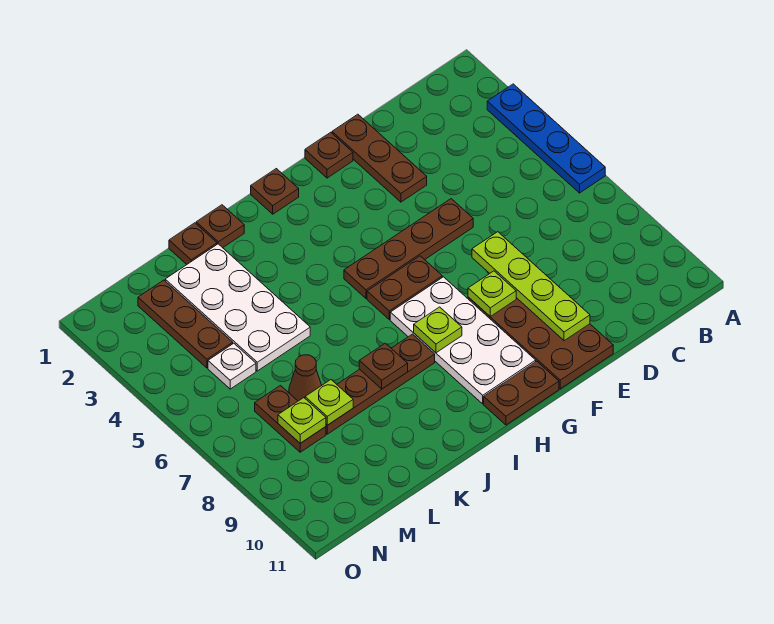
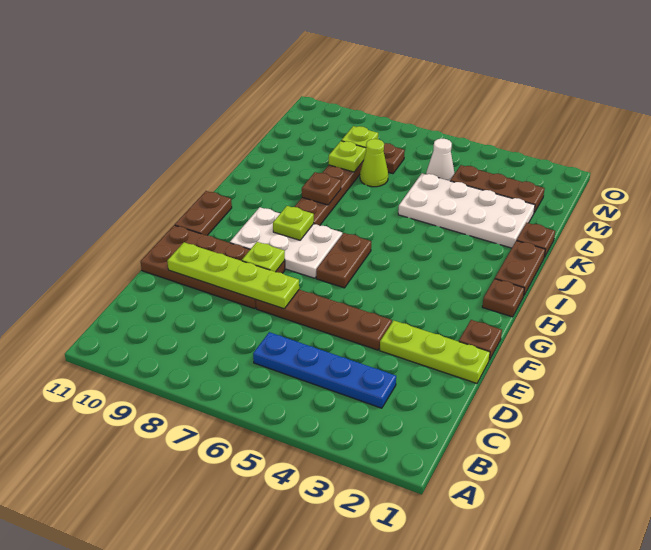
blue plate A3:A6 level 1 -> blue plate C3:C6 level 1
brown plate E1:E3 level 1 -> lime plate E1:E3 level 1
brown plate E5:H5 level 1 -> brown plate E4:E7 level 1
white plate G7:H10 level 1 -> white plate G7:H9 level 1
brown plate J1 level 1 -> brown plate I1:J1 level 1
brown cone L7 level 1 -> lime cone L7 level 1
white plate M5 level 1 -> white cone M5 level 1

